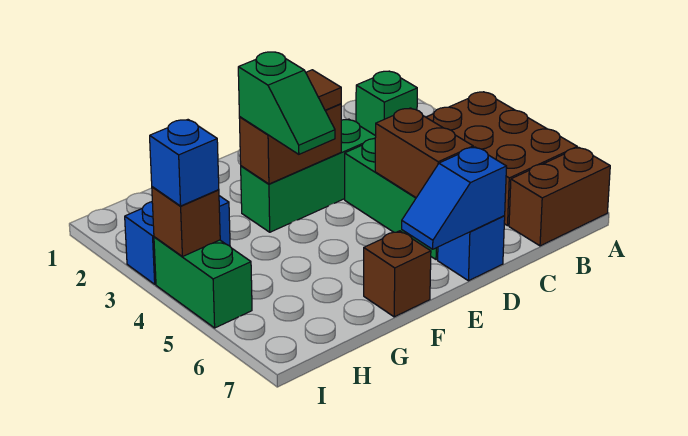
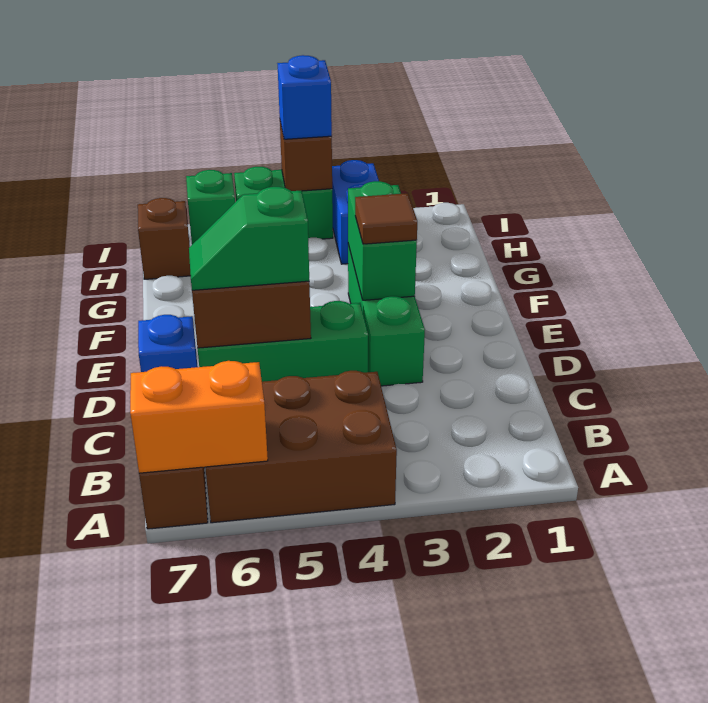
none -> orange brick A6:A7 level 2
green brick B2 level 1 -> green brick I6 level 1
blue slope D7:E7 level 2 top D -> none
brown brick E3:F3 level 2 -> green brick E3:F3 level 2
green slope F3:F4 level 3 top 3 -> green slope D5:D6 level 3 top 5
brown brick F7 level 1 -> brown brick H7 level 1

